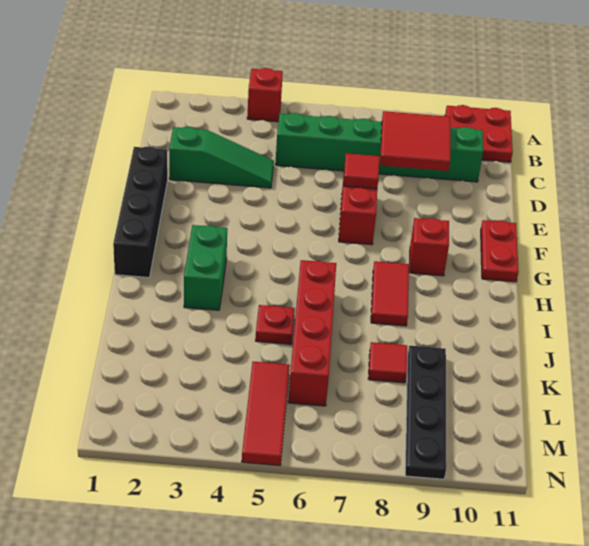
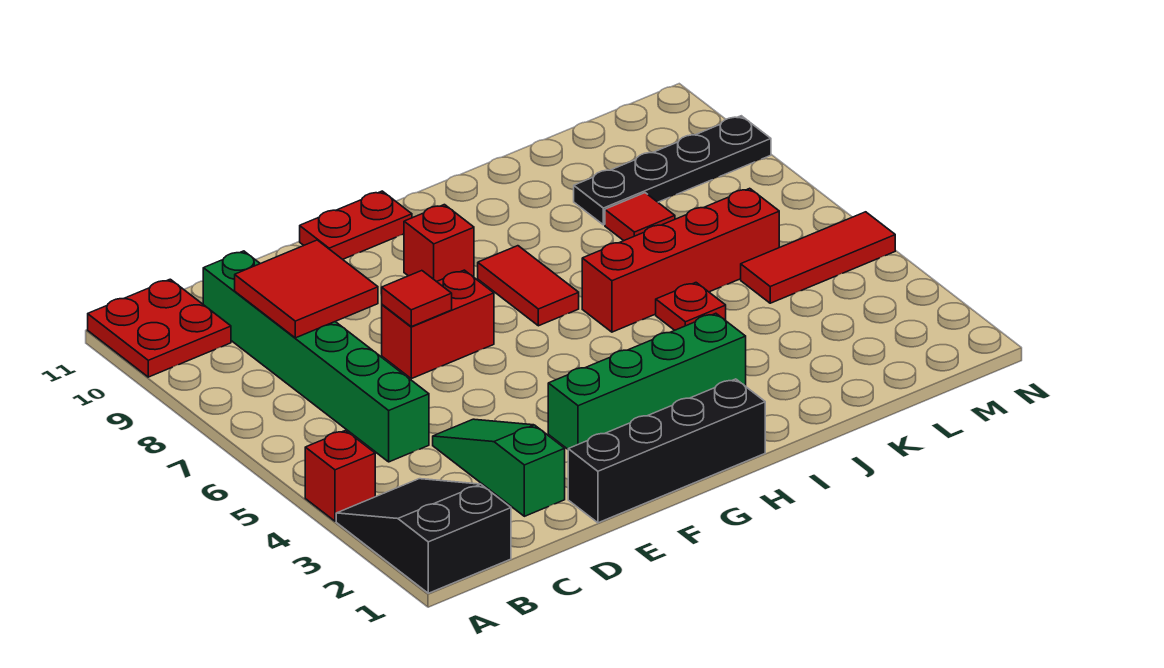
none -> black slope A1:B3 level 1 top 1
green brick H3:I3 level 1 -> green brick F3:I3 level 1
red tile H8:I8 level 1 -> red tile H7:H8 level 1

